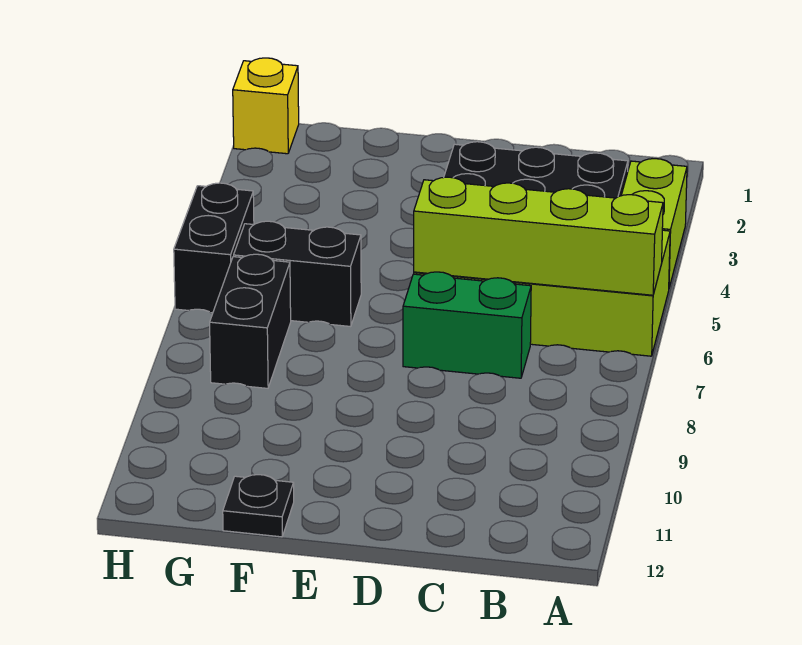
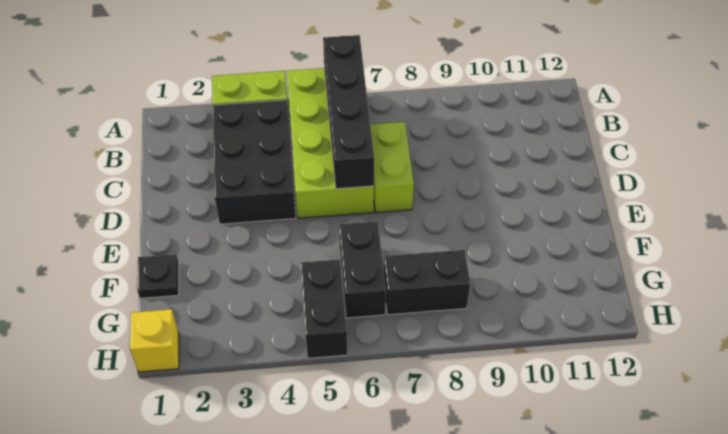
lime brick A6:D6 level 2 -> black brick A6:D6 level 2
green brick C7:D7 level 1 -> lime brick C7:D7 level 1
black plate F12 level 1 -> black plate F1 level 1
black brick H5:H6 level 1 -> black brick G5:H5 level 1

